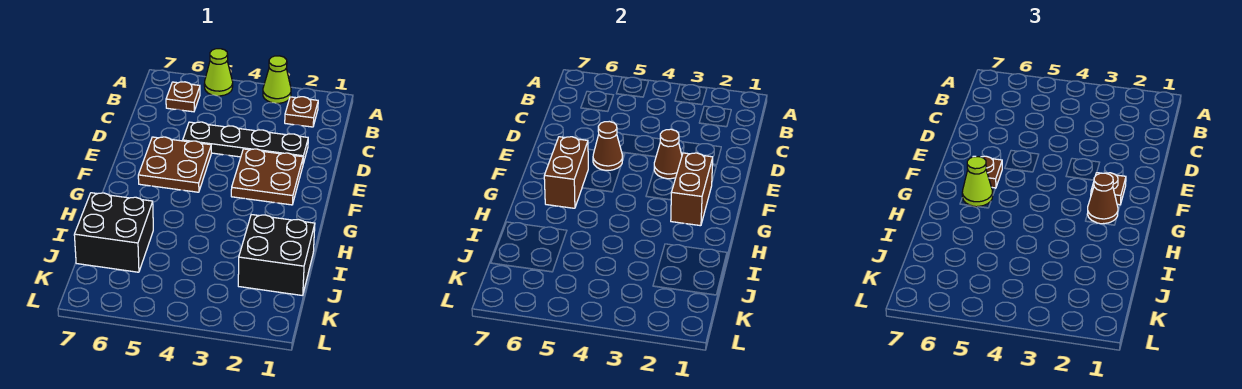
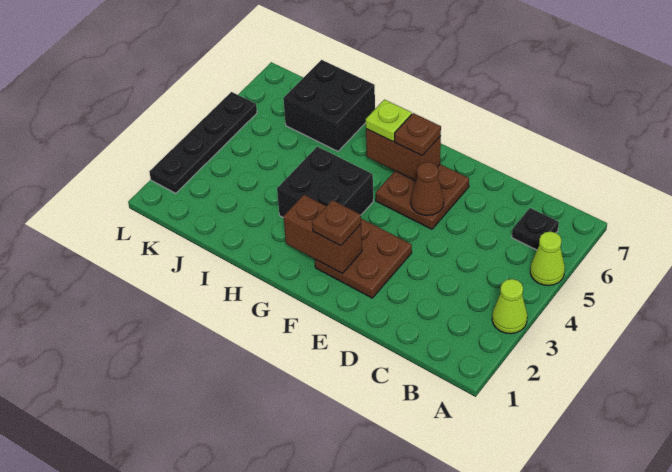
brown plate B2 level 1 -> none
brown plate B6 level 1 -> black plate B6 level 1
black plate D2:D5 level 1 -> black plate L2:L5 level 1
brown cone E3 level 2 -> none
brown cone G2 level 3 -> none
lime cone G6 level 3 -> lime plate G6 level 3
black brick I1:J2 level 1 -> black brick G3:H4 level 1

